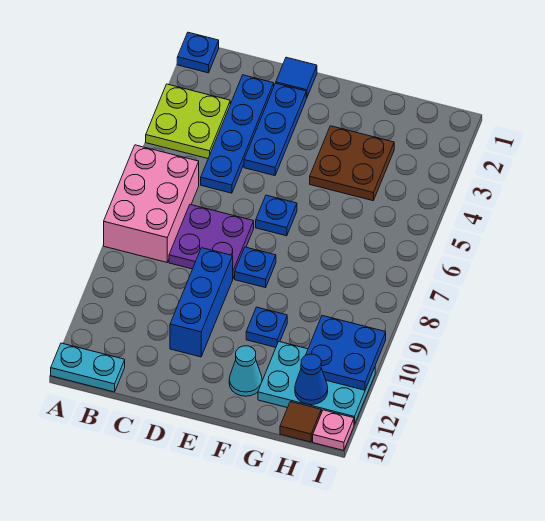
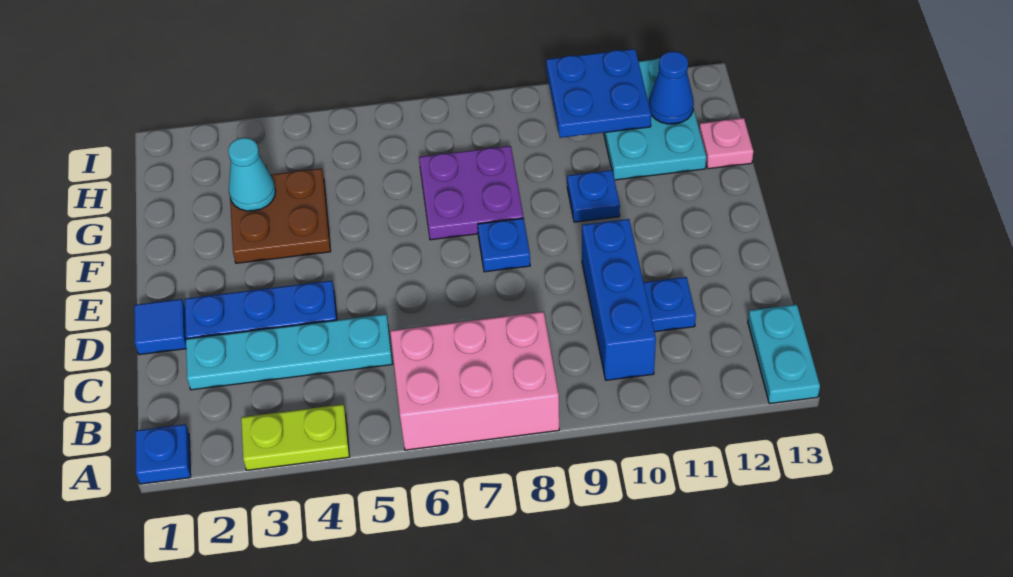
lime plate A3:B4 level 1 -> lime plate A3:A4 level 1
blue plate C2:C5 level 1 -> cyan plate C2:C5 level 1
purple plate C7:D8 level 1 -> purple plate F7:G8 level 1
blue brick D9:D11 level 1 -> blue brick B10:D10 level 1
blue plate E6 level 1 -> blue plate C11 level 1
cyan cone F12 level 1 -> cyan cone G3 level 2
brown tile H13 level 1 -> none
pink plate I13 level 1 -> pink plate G13 level 1

